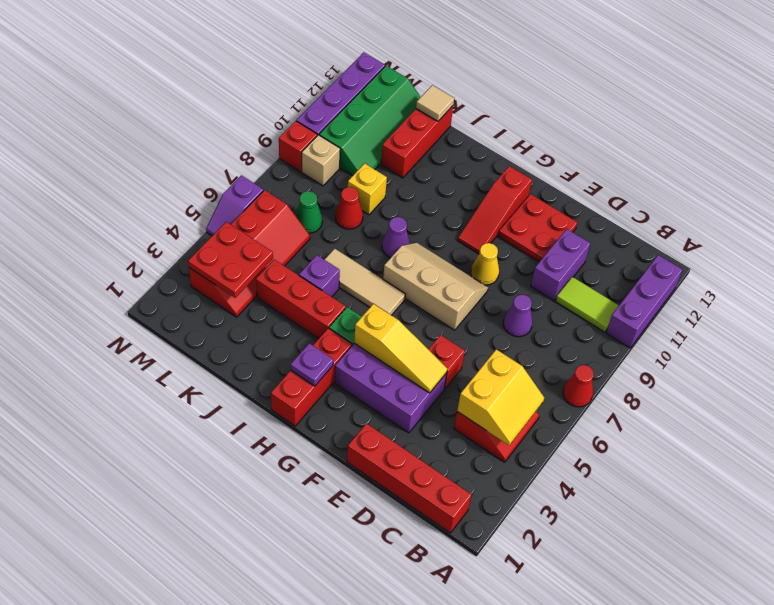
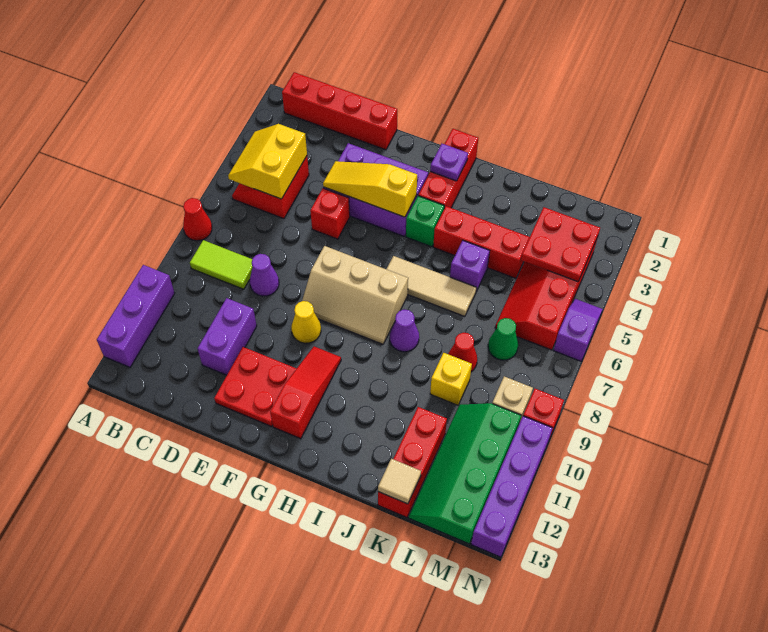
lime tile B10:C10 level 1 -> lime tile B8:C8 level 1

